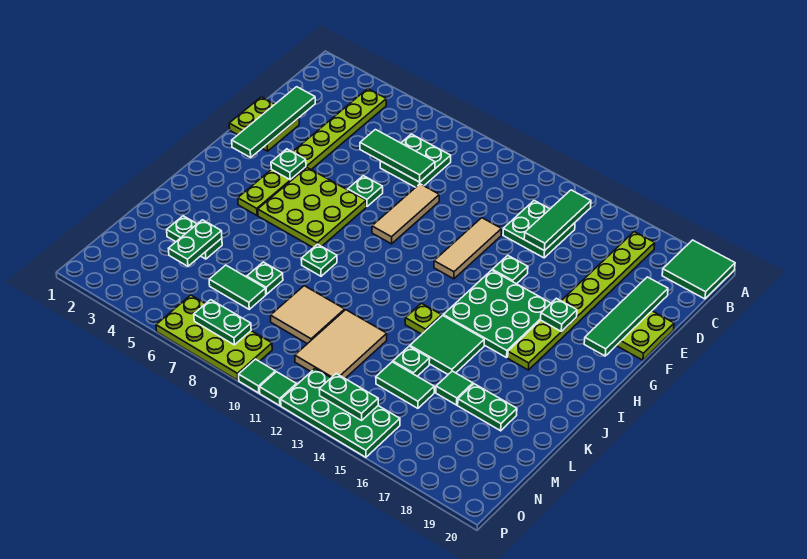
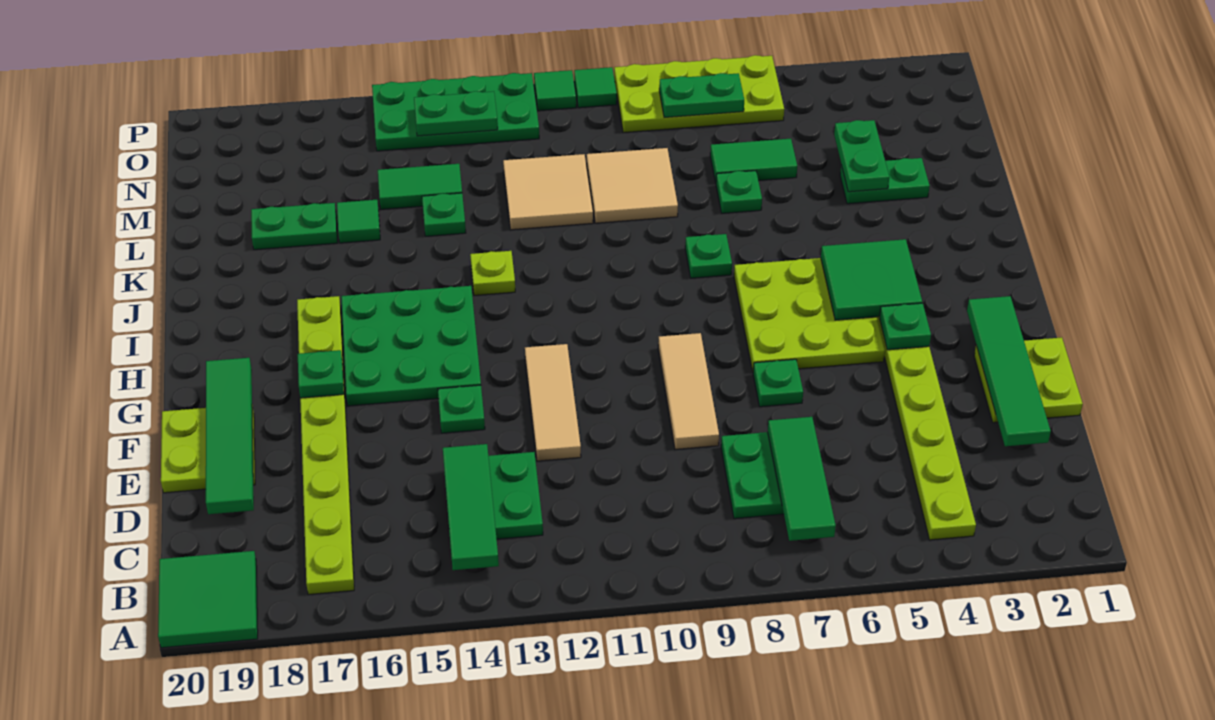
green tile D6:D8 level 2 -> green tile B7:D7 level 2
green tile J14:K15 level 1 -> green tile H4:I5 level 2
tan tile L11:N12 level 1 -> tan tile L11:M12 level 1

